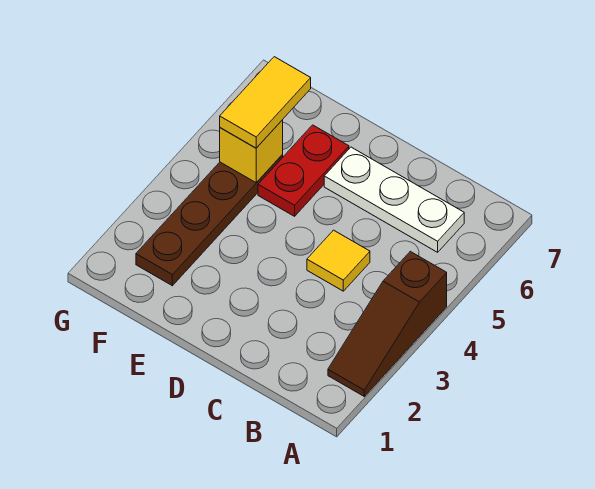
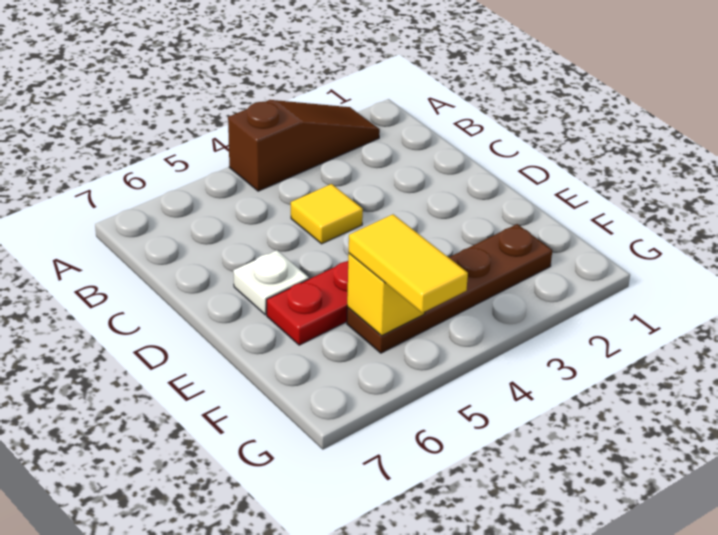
white plate B6:D6 level 1 -> white plate D6 level 1
yellow tile F5:F6 level 3 -> yellow tile F5:G5 level 3

